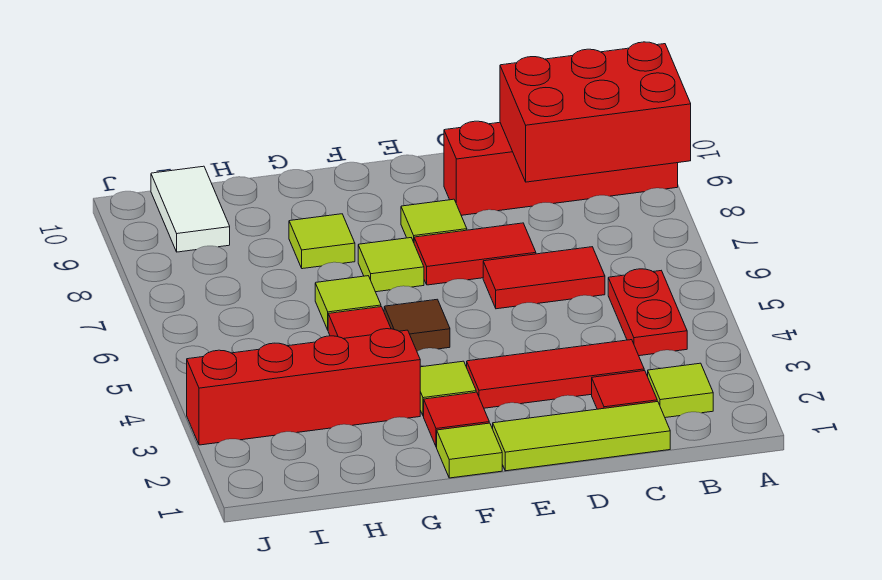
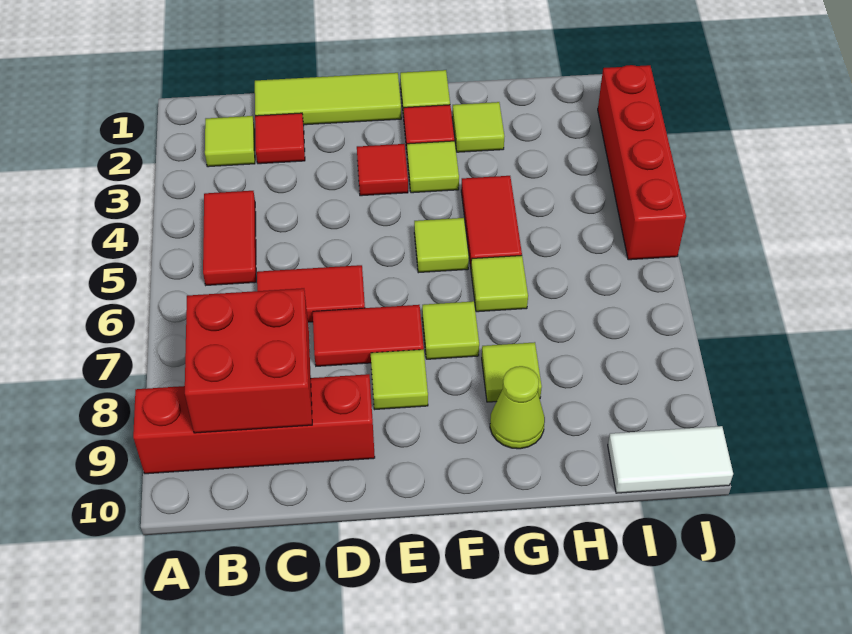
red brick A8:C9 level 2 -> red brick B8:C9 level 2
red plate B4:B5 level 1 -> red tile B4:B5 level 1
red tile C3:E3 level 1 -> red tile E3 level 1
brown tile F5 level 1 -> lime tile F5 level 1
none -> lime tile G2 level 1
red brick G3:J3 level 1 -> red brick J2:J5 level 1
none -> lime cone G9 level 1
white tile I9:I10 level 1 -> white tile I10:J10 level 1

